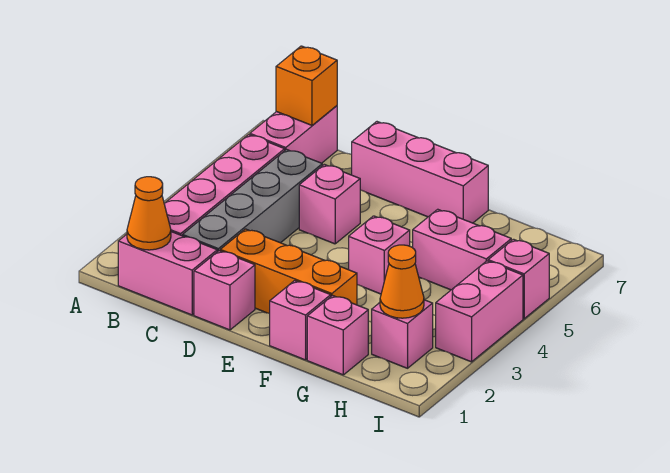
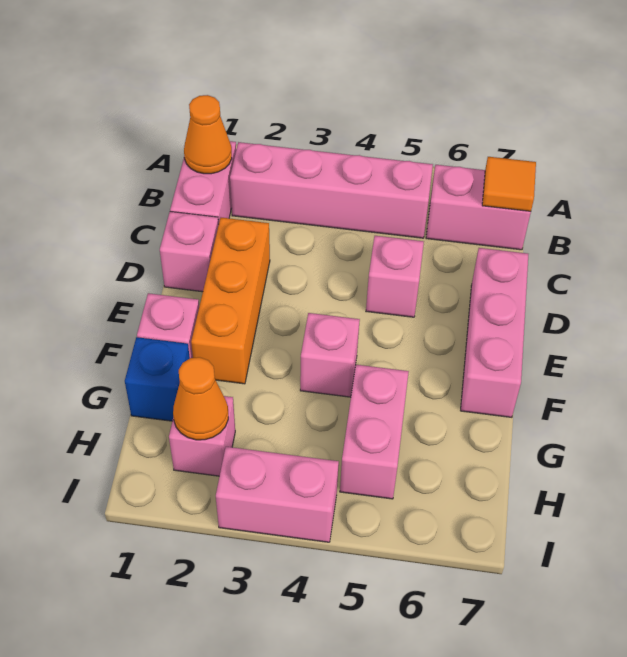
orange brick B7 level 2 -> orange tile B7 level 2
grey brick C2:C5 level 1 -> none
pink brick G1 level 1 -> blue brick G1 level 1
pink brick I5 level 1 -> none

